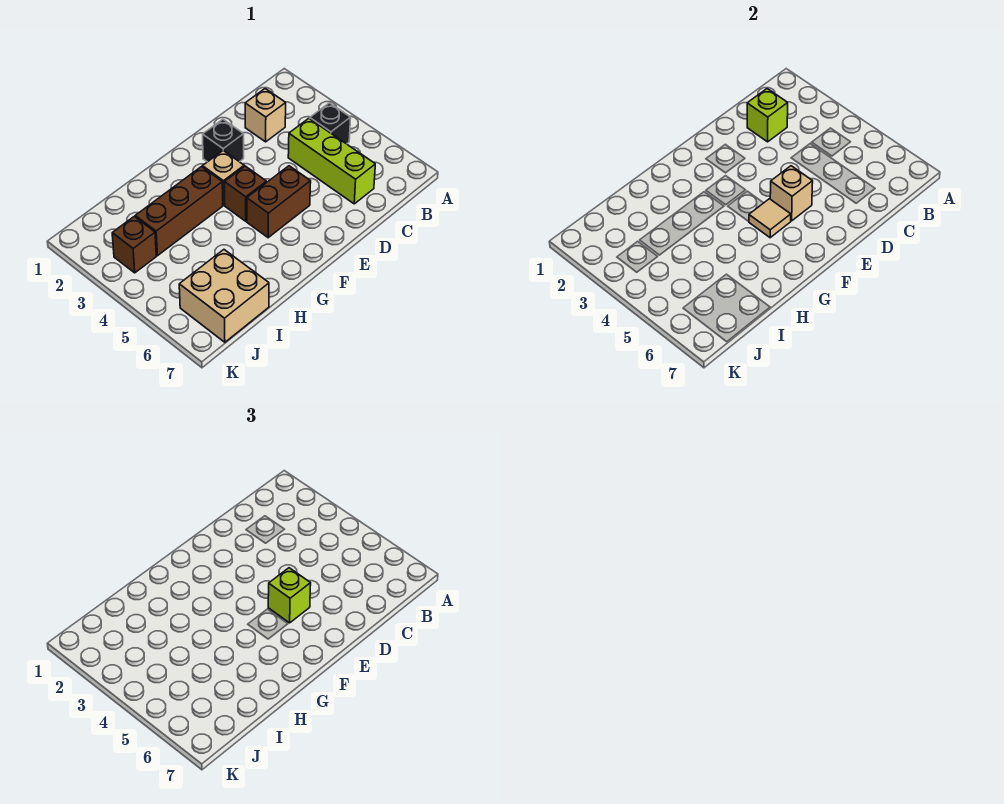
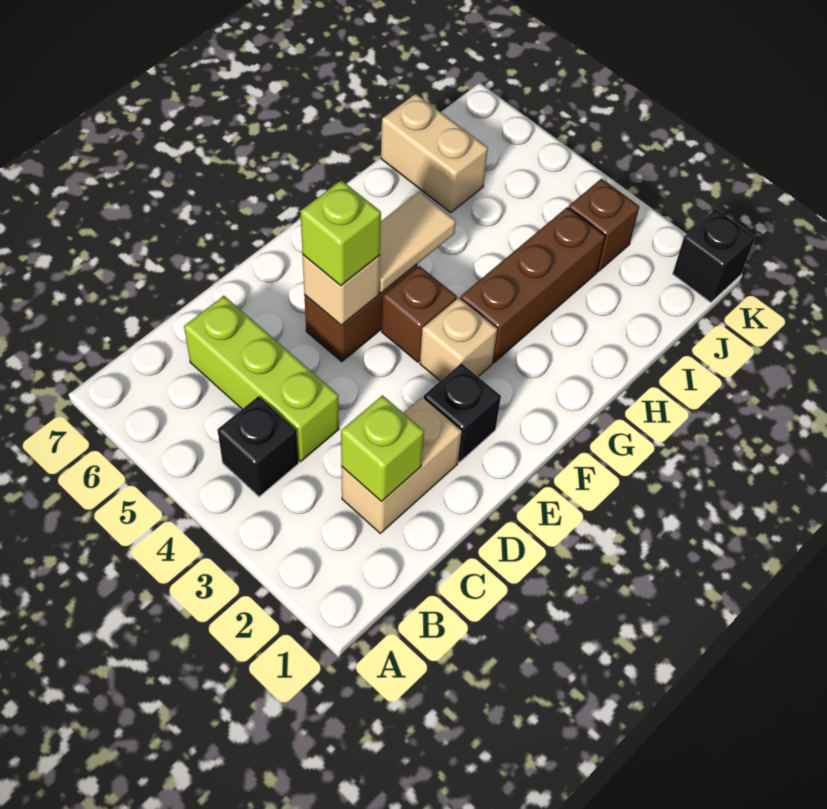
tan brick C2 level 1 -> tan brick C2:D2 level 1
tan tile F5 level 2 -> tan tile F5:G5 level 2
tan brick I6:J7 level 1 -> tan brick I6:I7 level 1
none -> black brick K1 level 1

